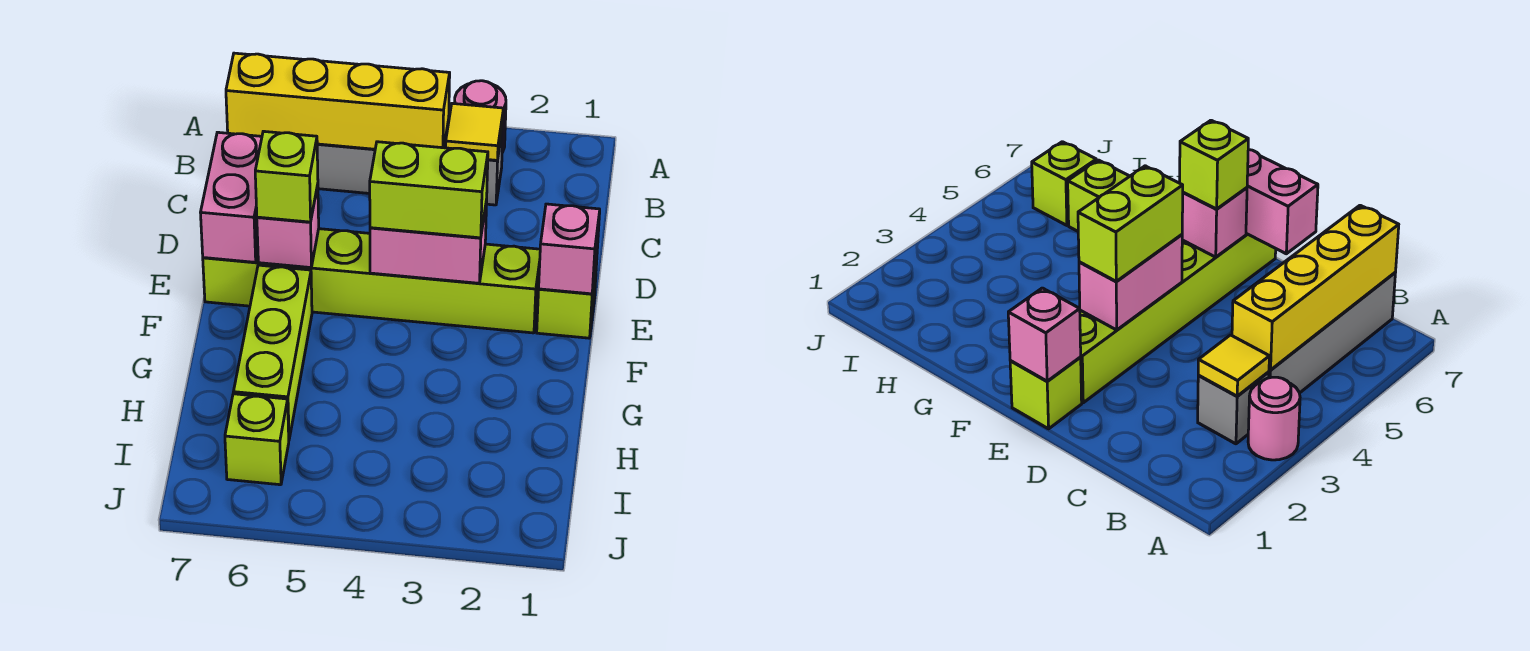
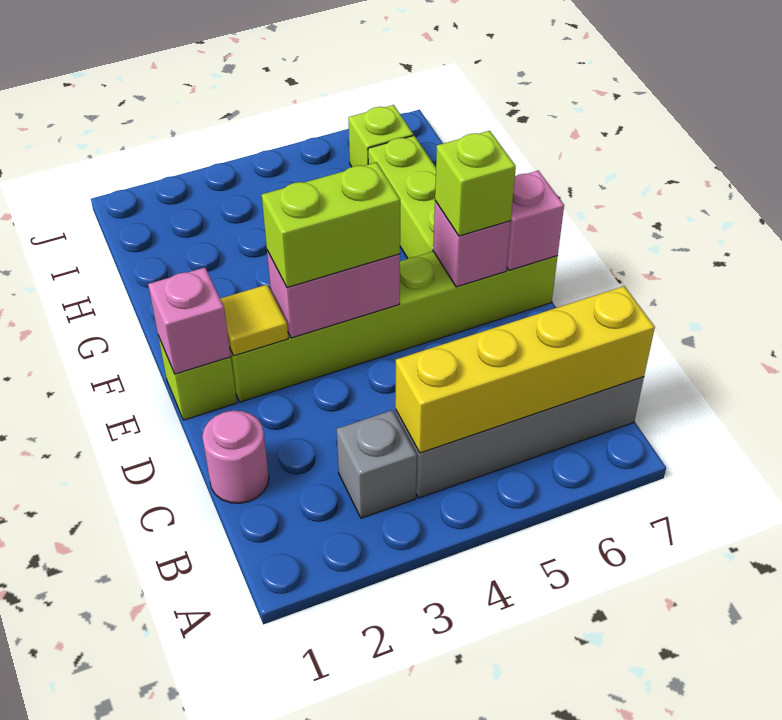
pink round brick A3 level 1 -> pink round brick C1 level 1
yellow tile B3 level 2 -> yellow tile E2 level 2
pink brick D7:E7 level 2 -> pink brick E7 level 2

